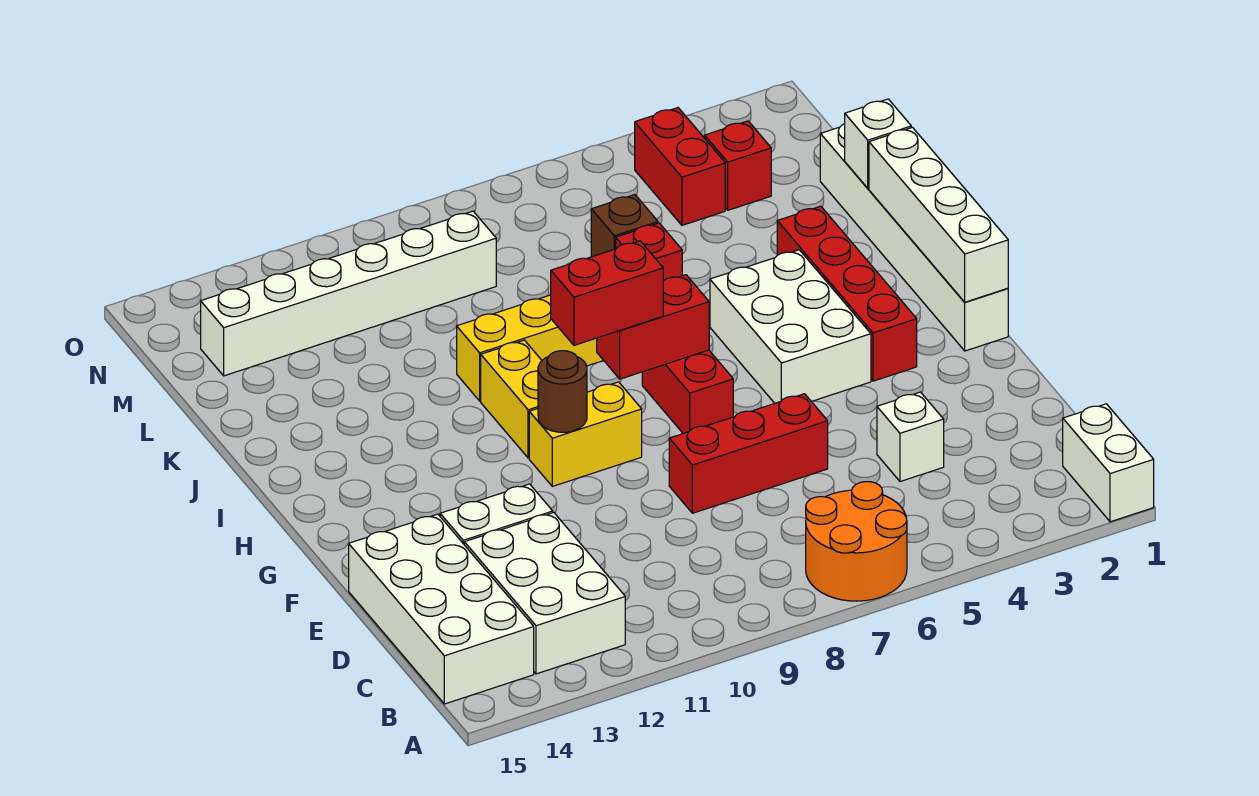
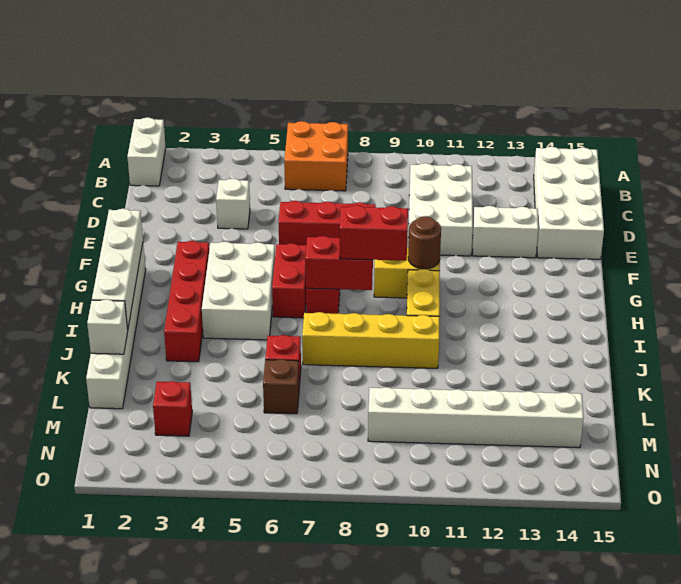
orange round brick A6:B7 level 1 -> orange brick A6:B7 level 1
white brick B12:D13 level 1 -> white brick C10:E11 level 1
red brick M4:N4 level 1 -> red brick G6:H6 level 1

